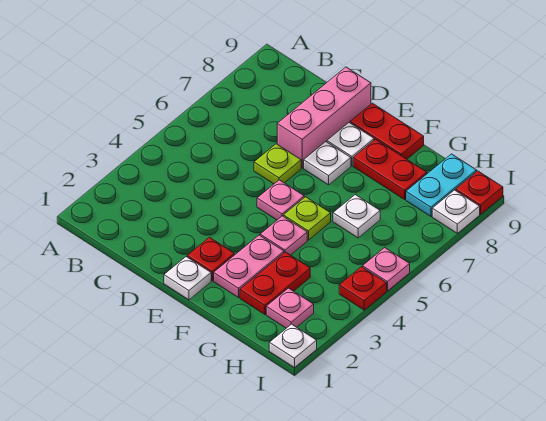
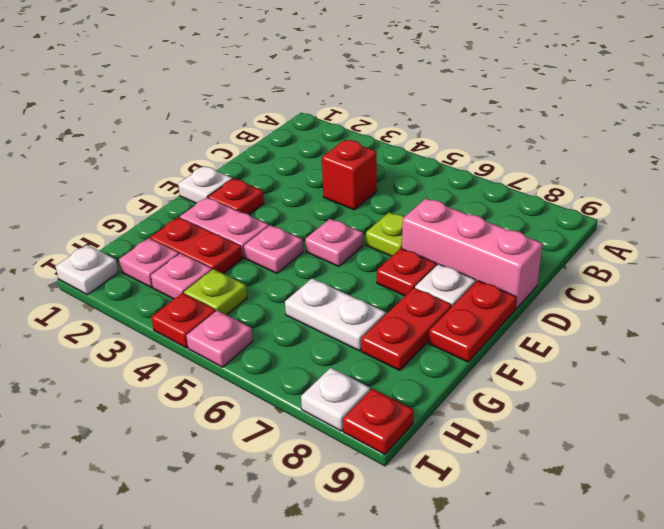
none -> red brick C4 level 1
white plate E7 level 1 -> red plate E7 level 1
lime plate F5 level 1 -> lime plate H4 level 1
white plate G6 level 1 -> white plate G6:G7 level 1
none -> pink plate H3 level 1
cyan plate H8:H9 level 1 -> none

